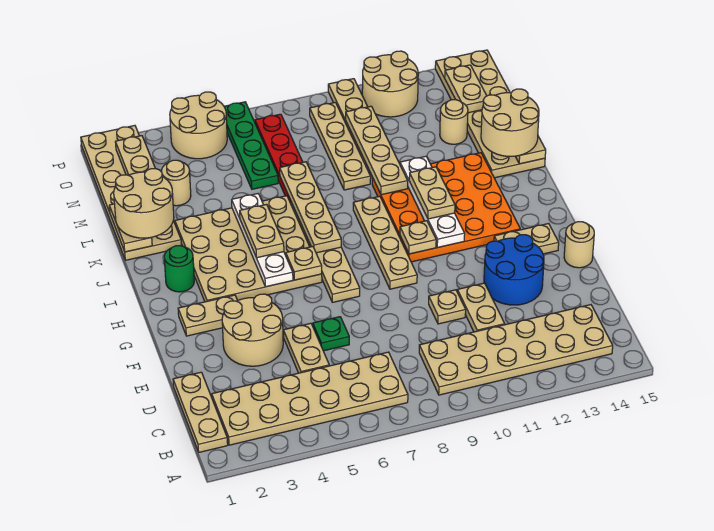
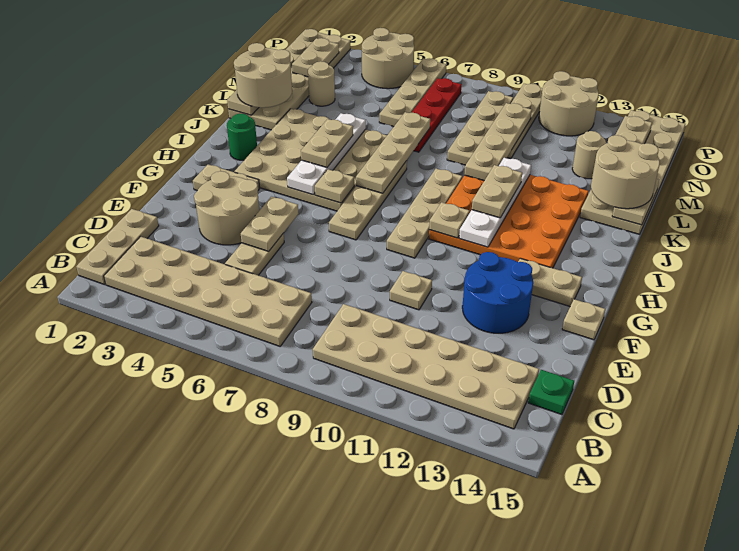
tan plate D11:E11 level 1 -> tan plate E5:F5 level 2
green plate E6 level 1 -> green plate C15 level 1
tan round brick F15 level 1 -> tan plate F15 level 1
green plate M6:P6 level 1 -> tan plate M6:P6 level 1

